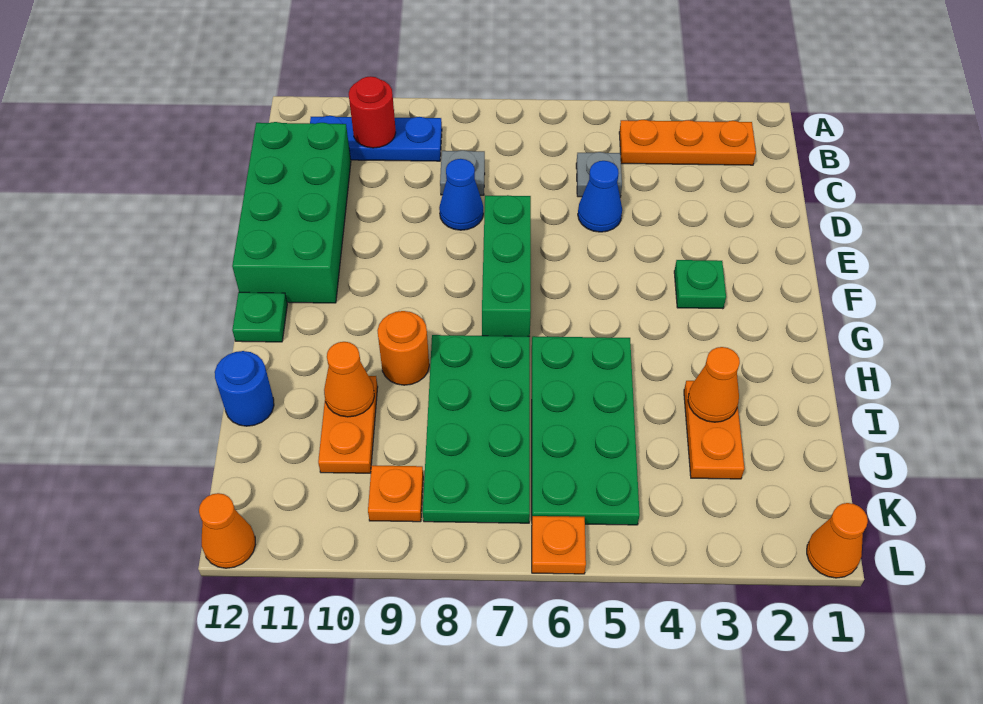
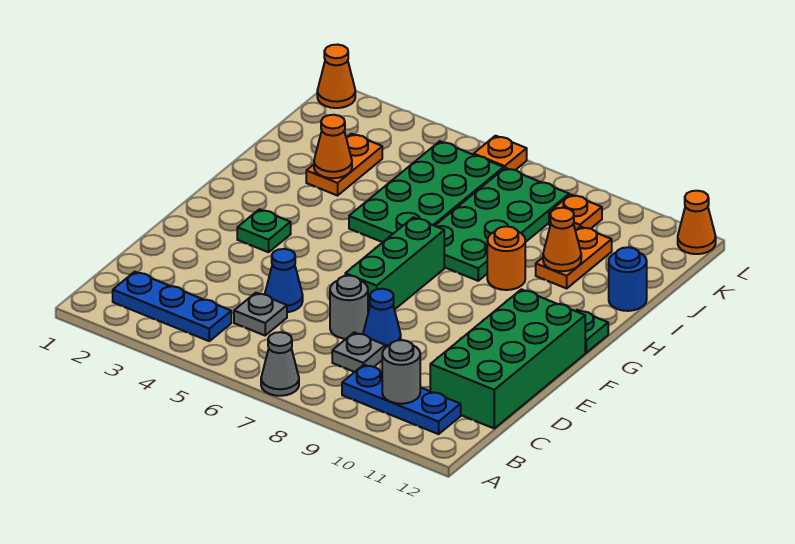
none -> grey cone A7 level 1
orange plate B2:B4 level 1 -> blue plate B2:B4 level 1
red round brick B10 level 2 -> grey round brick B10 level 2
none -> grey round brick D7 level 1

